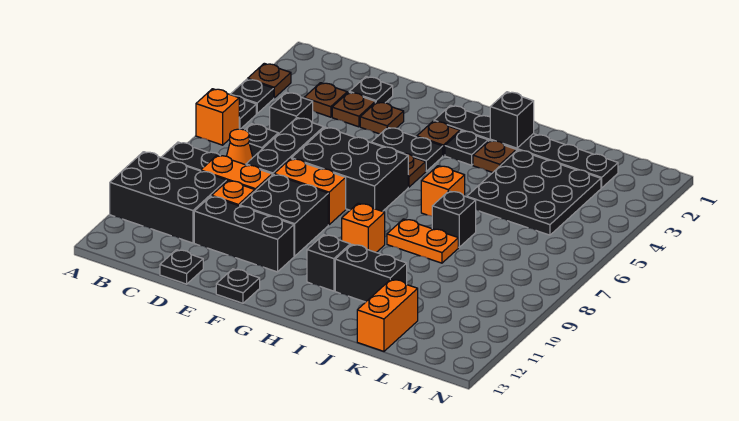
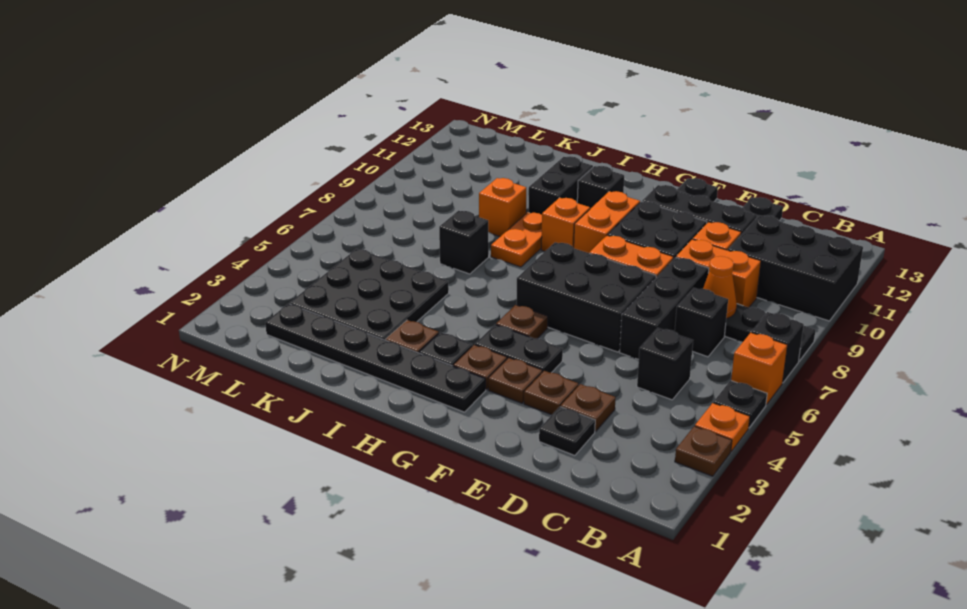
black plate A4 level 1 -> orange plate A4 level 1
brown plate C3 level 1 -> brown plate F3 level 1
black brick I2 level 2 -> black brick A7 level 1
orange brick I6 level 1 -> orange brick J9 level 1
orange plate I8:J8 level 1 -> orange plate I8:I9 level 1
black brick I11:J11 level 1 -> black brick I10:I11 level 1
orange brick K12:K13 level 1 -> orange brick G9:G10 level 1

